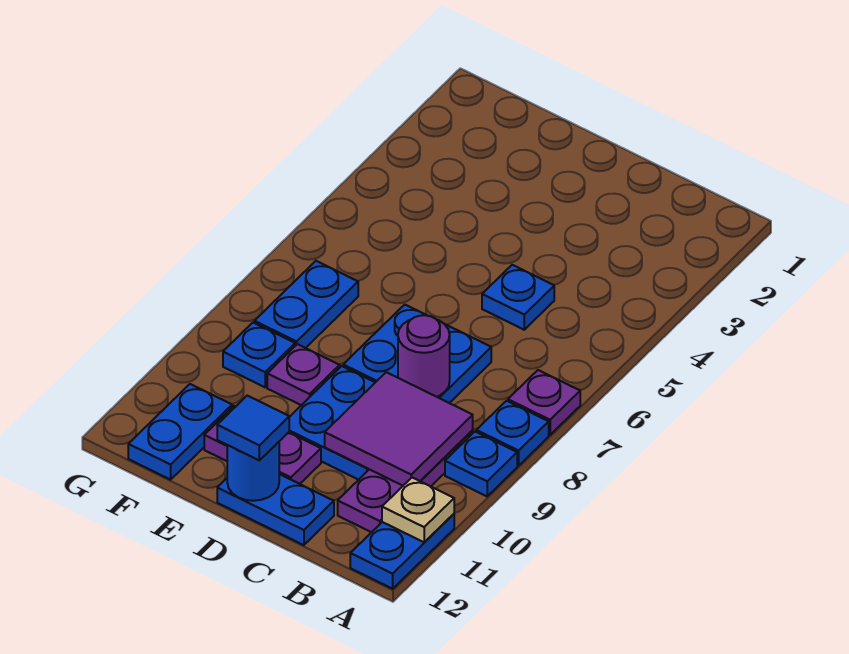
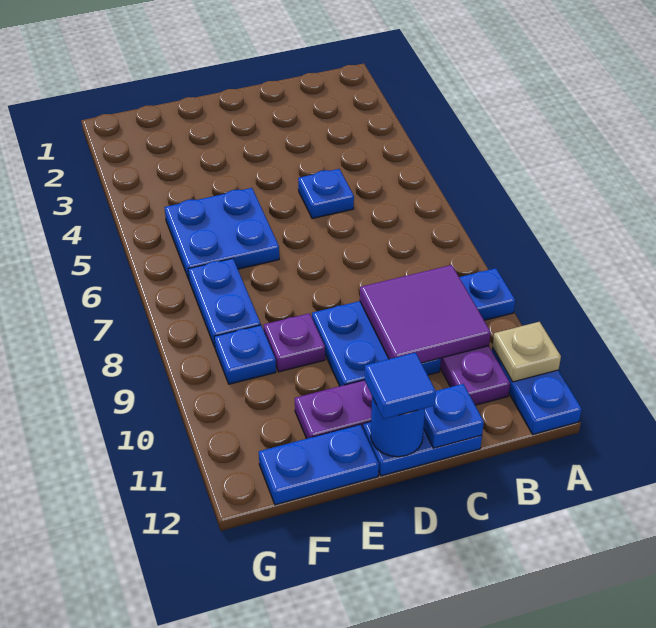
purple plate A7 level 1 -> none
blue plate A8 level 1 -> blue plate C12 level 2
blue plate C7:D8 level 1 -> blue plate E5:F6 level 1
purple round brick C8 level 2 -> none
blue plate F11:F12 level 1 -> blue plate E12:F12 level 1

